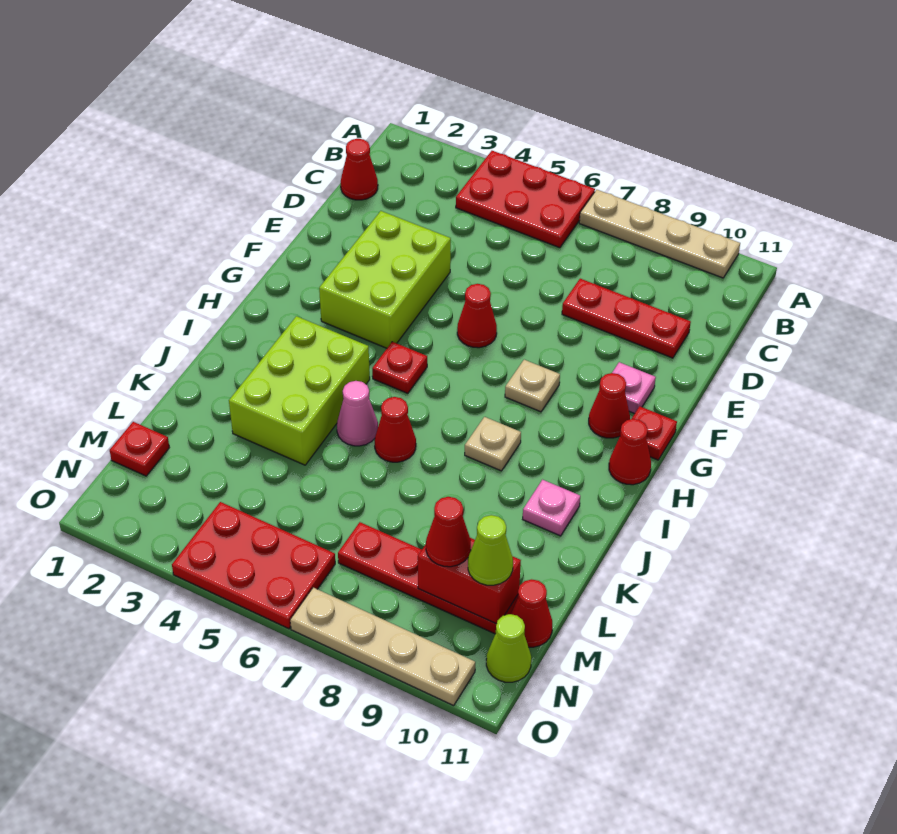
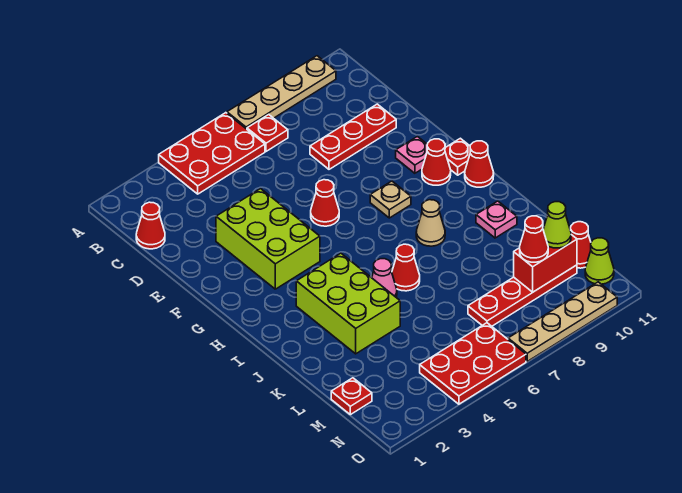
red plate H5 level 1 -> red plate B7 level 1
tan plate I8 level 1 -> tan cone I8 level 1

